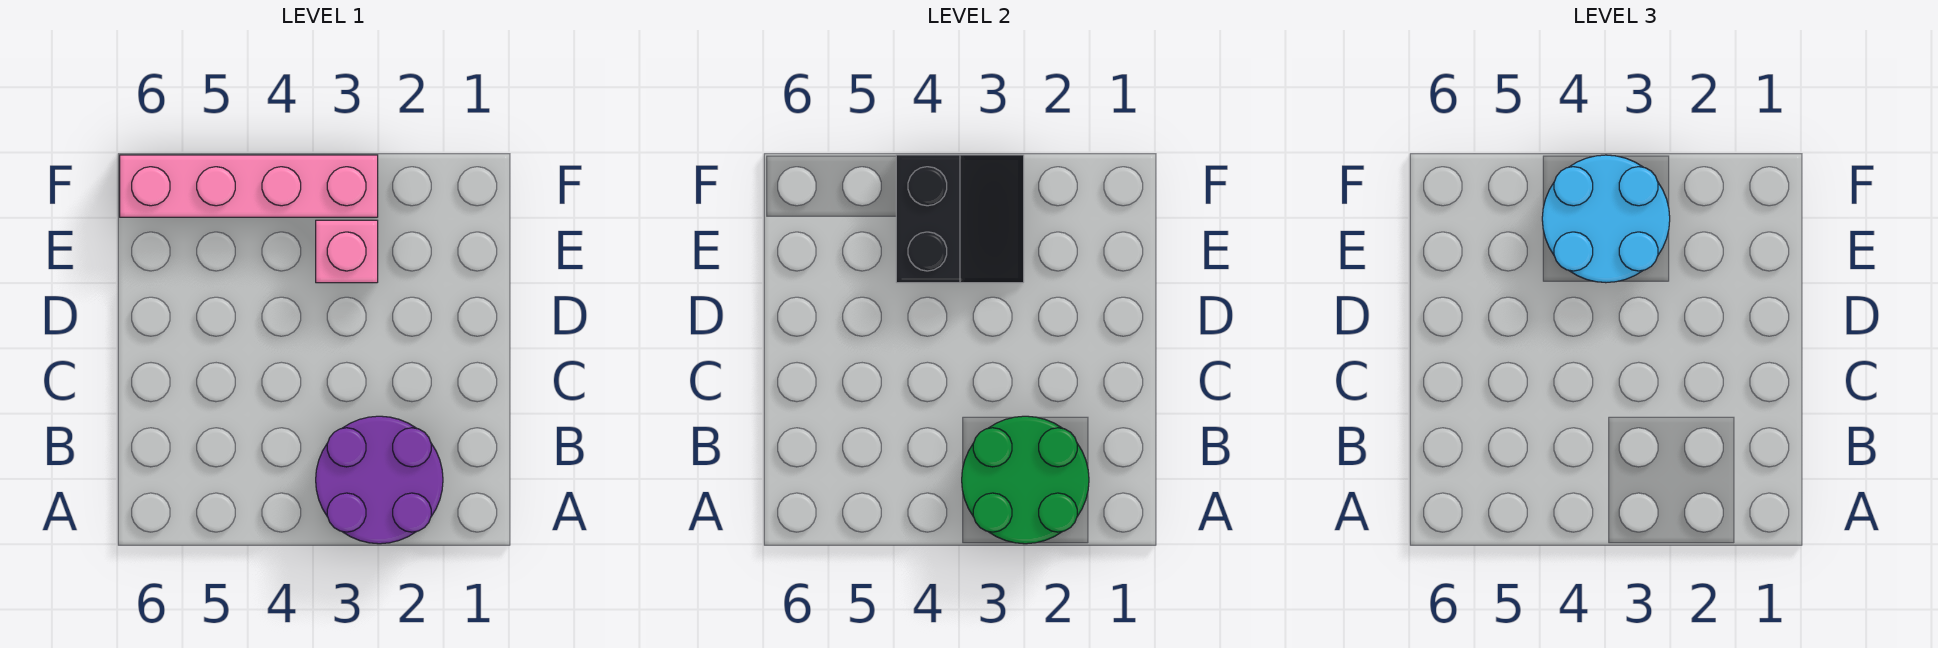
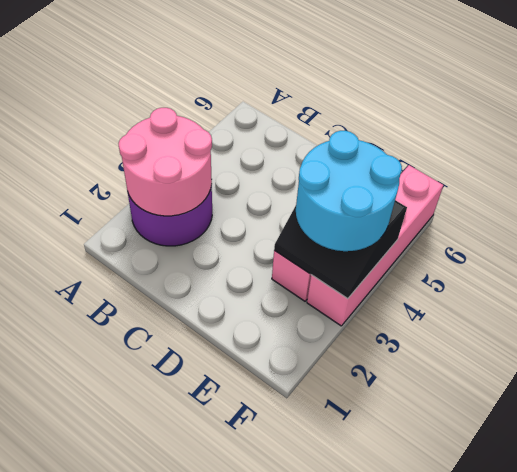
green round brick A2:B3 level 2 -> pink round brick A2:B3 level 2

